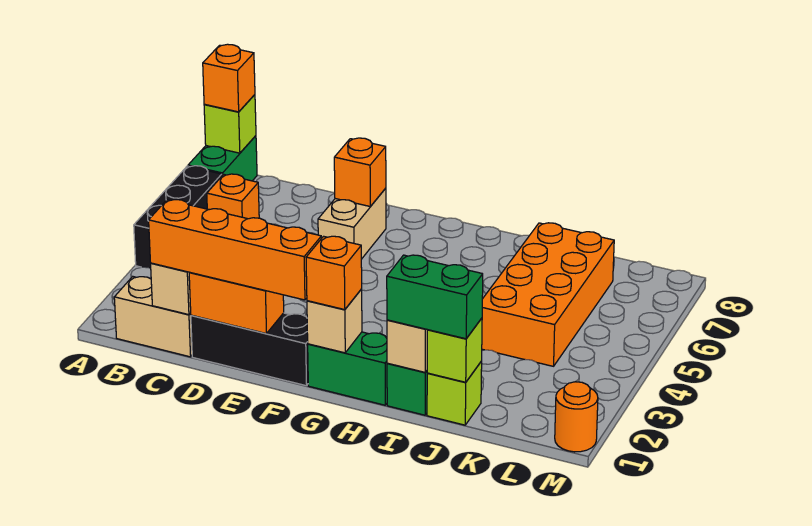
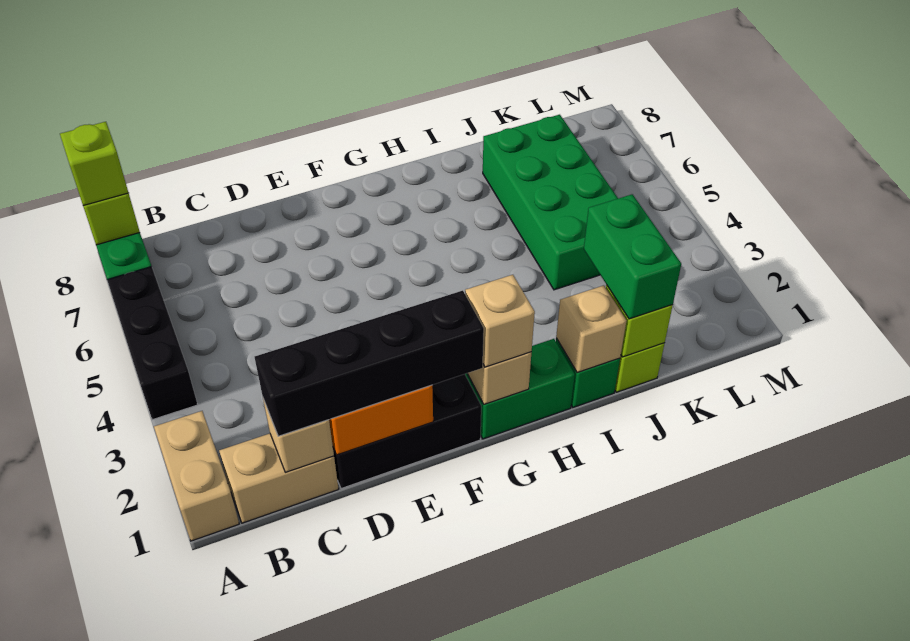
orange brick A8 level 3 -> lime brick A8 level 3
orange brick B6 level 1 -> none
orange brick C1:F1 level 3 -> black brick C1:F1 level 3
tan brick E6:E7 level 1 -> tan brick A1:A2 level 1
orange brick E7 level 2 -> none
orange brick G1 level 3 -> tan brick G1 level 3
green brick I1:J1 level 3 -> green brick J1:J2 level 3
orange brick J4:K7 level 1 -> green brick J4:K7 level 1
orange round brick M1 level 1 -> none

